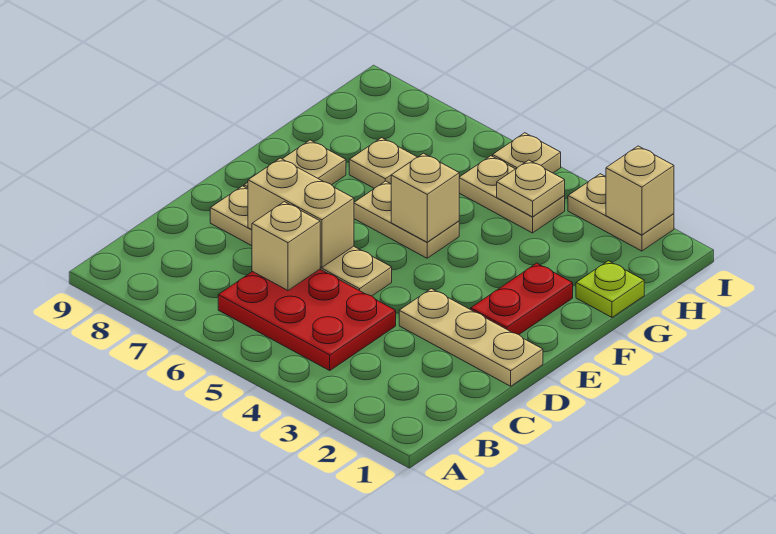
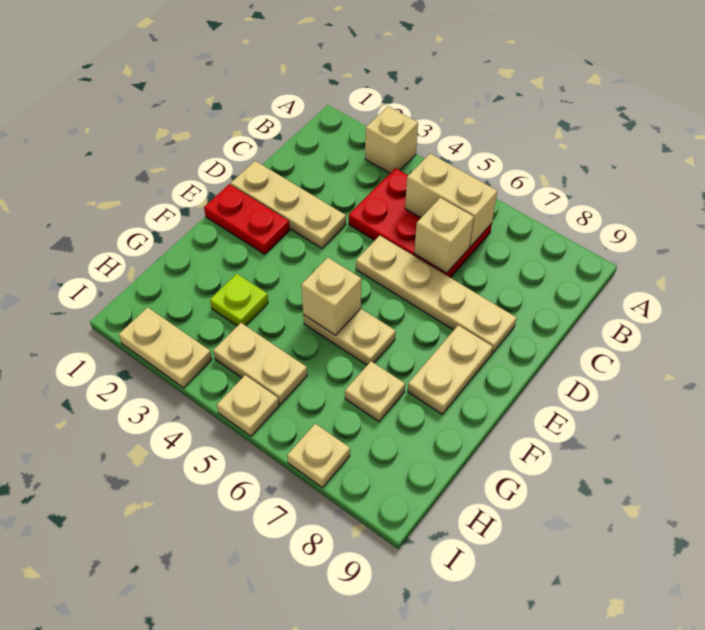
tan brick D6:D7 level 2 -> tan brick B5:B6 level 2
red plate E2:F2 level 1 -> red plate E1:E2 level 1
lime plate G1 level 1 -> lime plate G3 level 1
tan plate H4 level 2 -> tan plate I7 level 1
tan brick I2 level 2 -> tan brick A3 level 1

